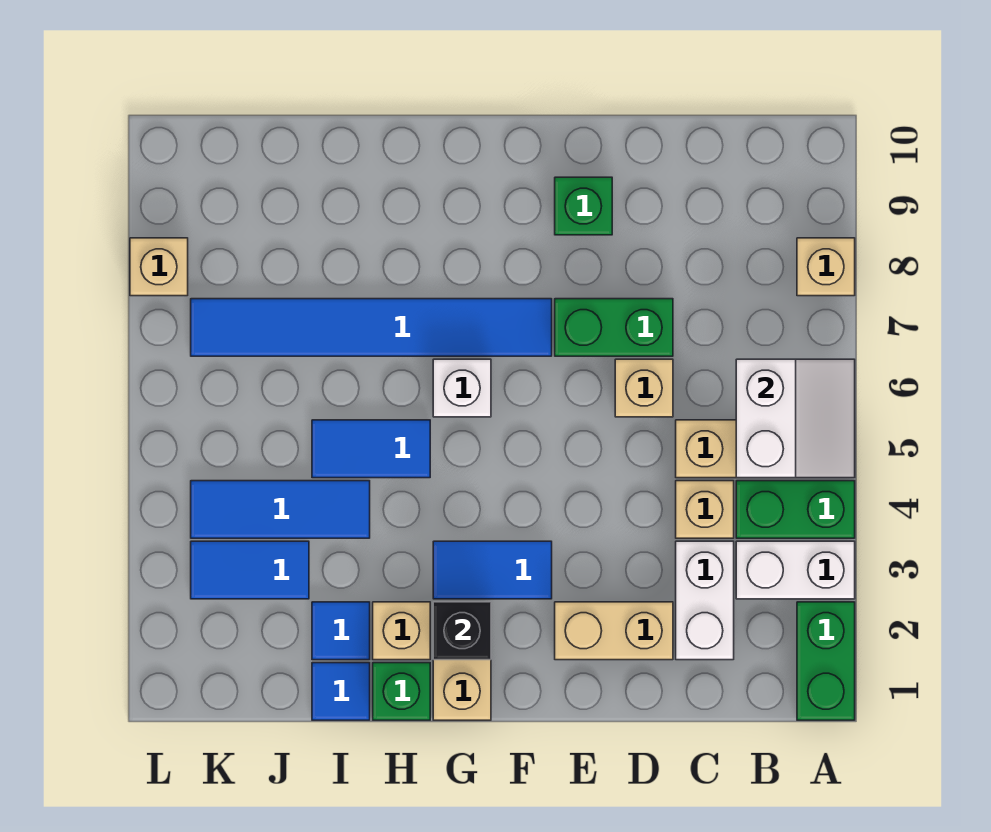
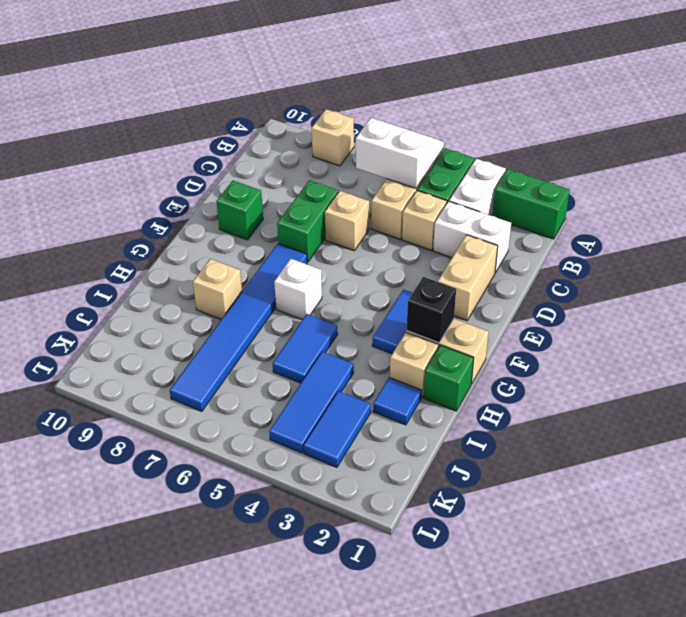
blue tile I1 level 1 -> none
tan brick L8 level 1 -> tan brick H8 level 1

